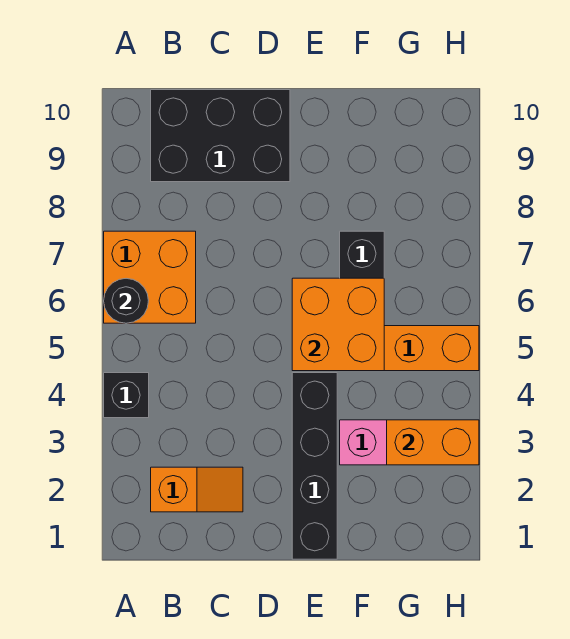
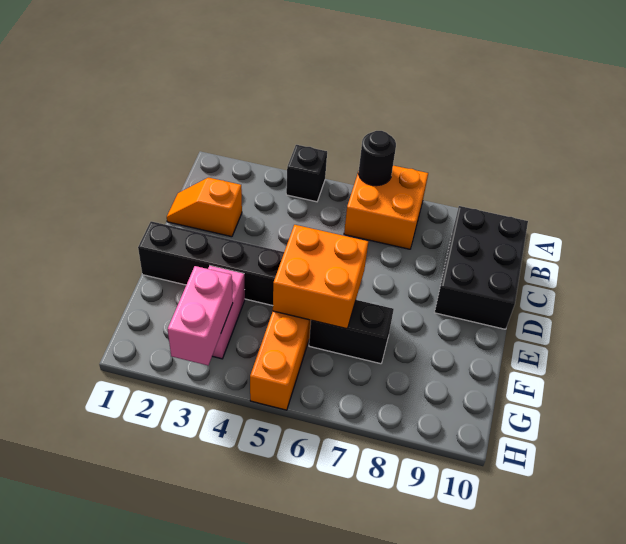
orange slope B2:C2 level 1 top B -> orange slope C1:C2 level 1 top 2
orange brick G3:H3 level 2 -> pink brick G3:H3 level 2

